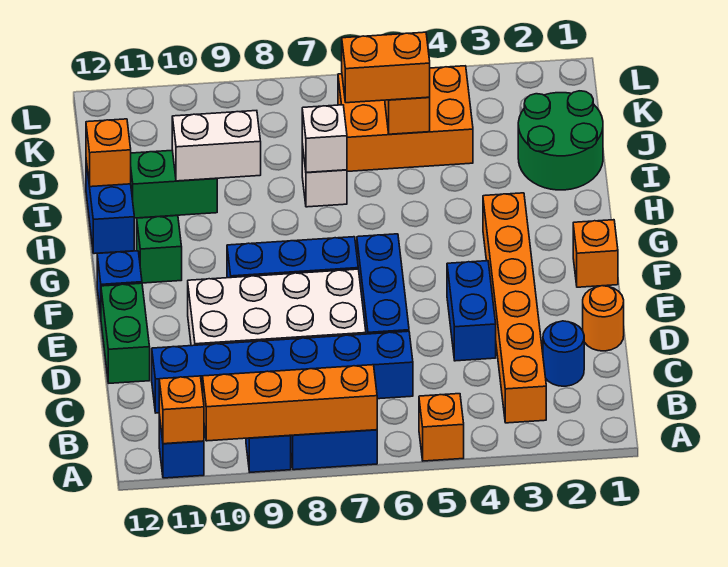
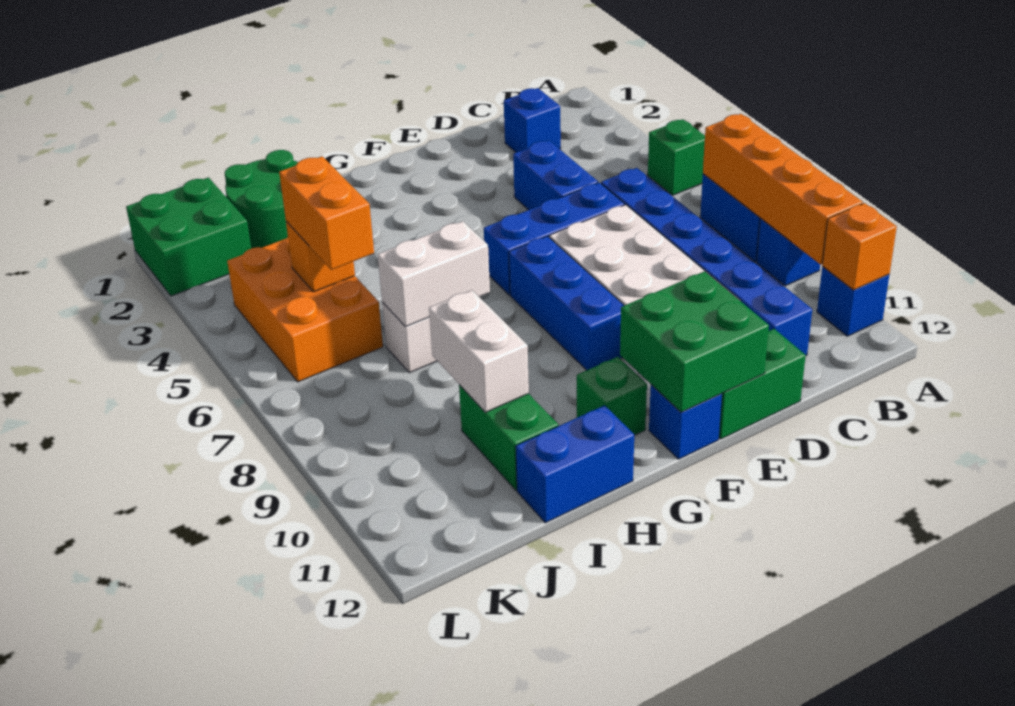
orange brick A5 level 1 -> green brick A5 level 1
orange brick B3:G3 level 1 -> none
blue round brick C2 level 1 -> blue brick C2 level 1
orange round brick D1 level 1 -> none
blue brick D4:E4 level 1 -> blue brick D4:D5 level 1
none -> green brick E11:F12 level 2
orange brick F1 level 1 -> none
white brick I7 level 2 -> white brick H7:I7 level 2
orange brick I12 level 2 -> none
none -> green brick K1:L2 level 1

